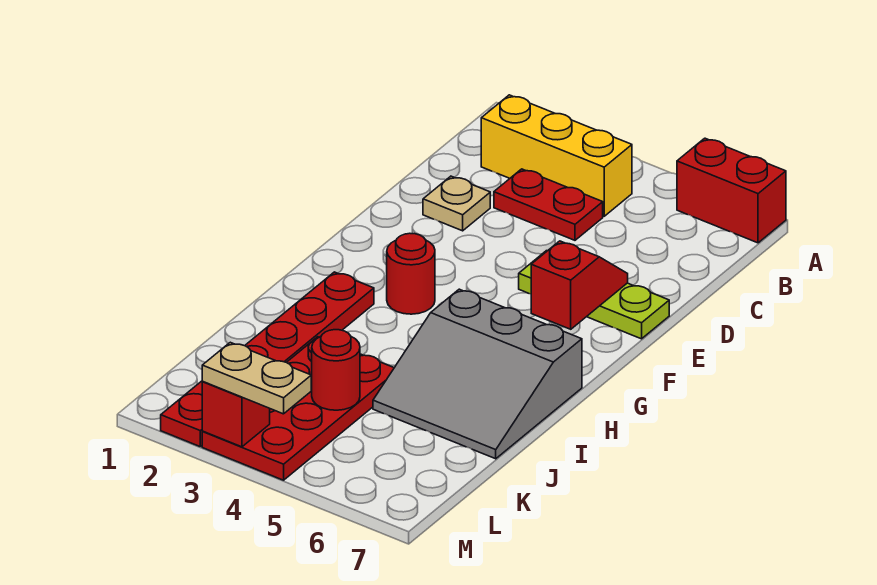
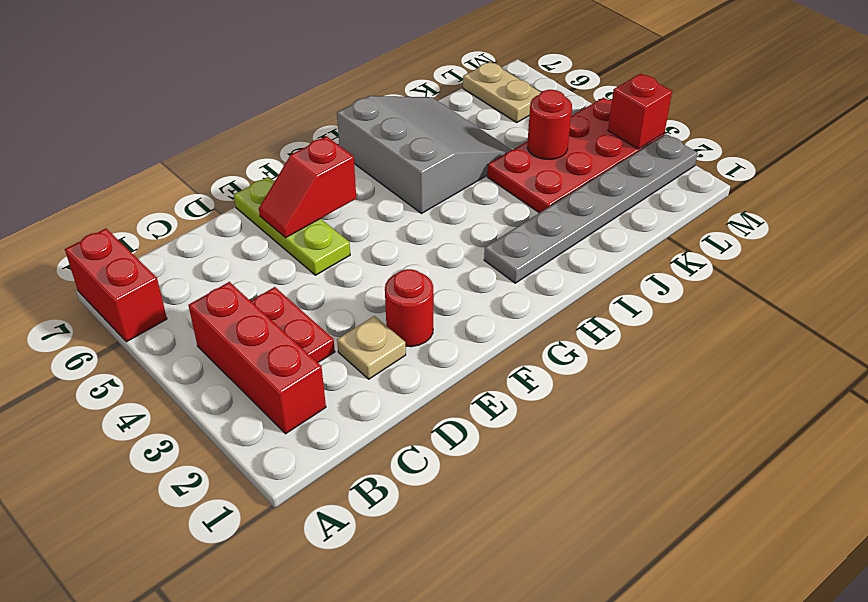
yellow brick B2:B4 level 1 -> red brick B2:B4 level 1
red round brick G3 level 1 -> red round brick E2 level 1
red plate H2:M2 level 1 -> grey plate H2:M2 level 1
tan plate M3:M4 level 3 -> tan plate L6:L7 level 1

